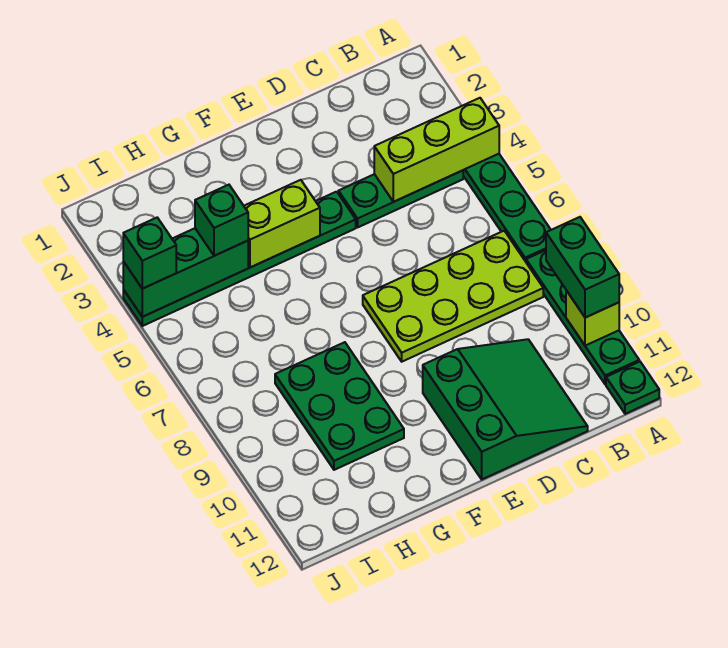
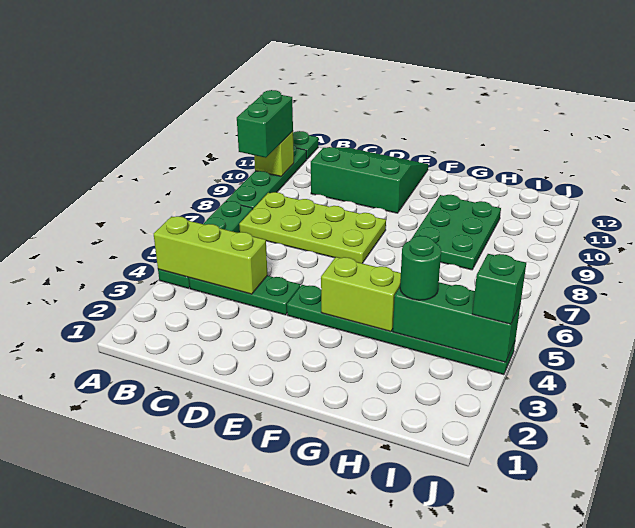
green slope C10:E12 level 1 top E -> green slope C10:E12 level 1 top 10
green brick H4 level 3 -> green round brick H4 level 3

